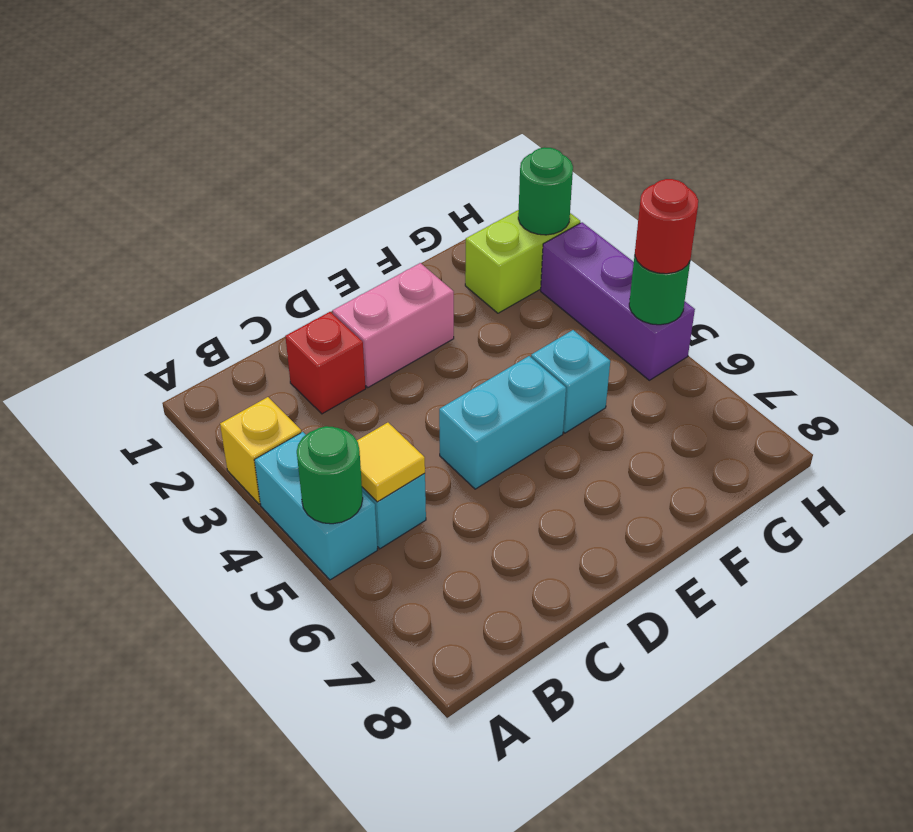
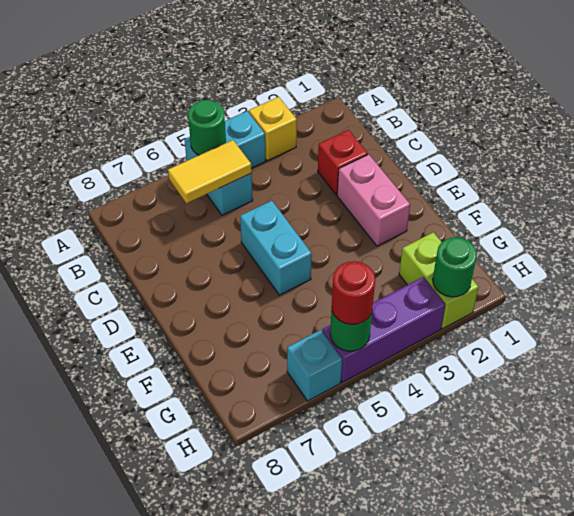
yellow tile B5 level 2 -> yellow tile B5:B6 level 2
cyan brick F5 level 1 -> cyan brick H6 level 1

